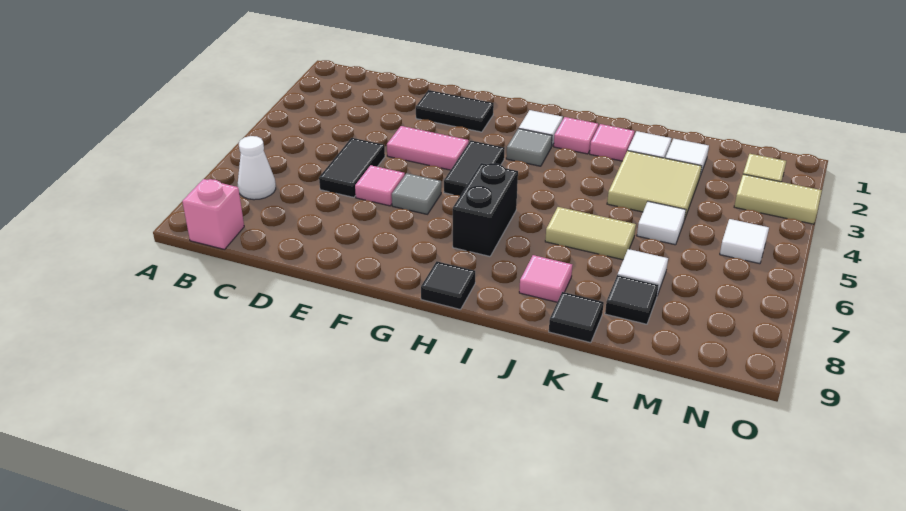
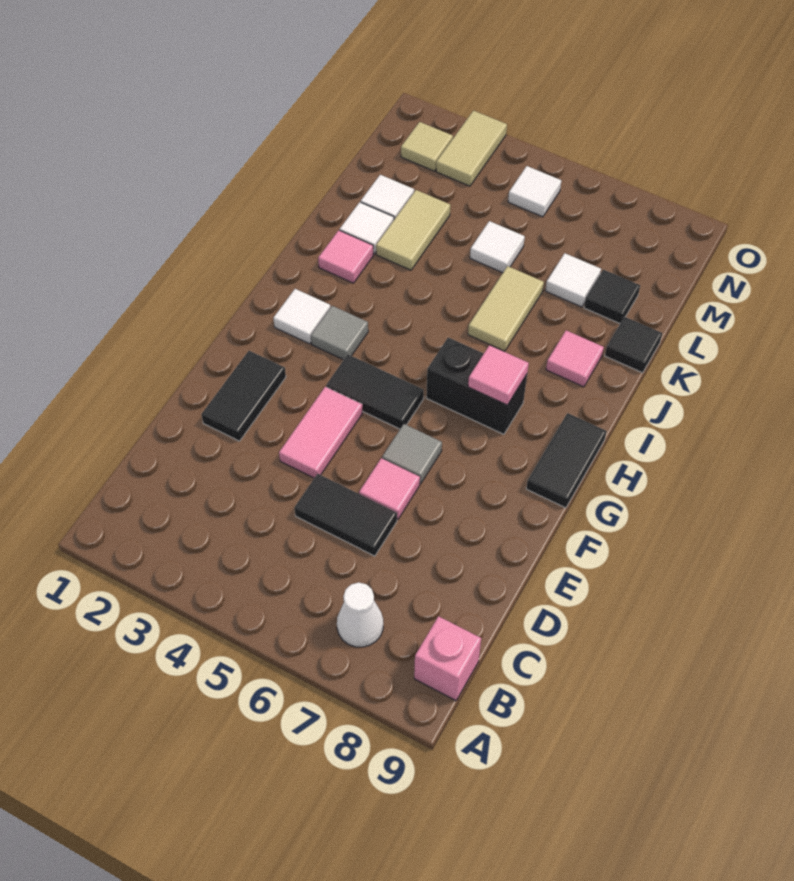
black tile H9 level 1 -> black tile G9:H9 level 1
pink tile I2 level 1 -> pink tile H7 level 2
tan tile K3:L4 level 1 -> tan tile K3:L3 level 1

